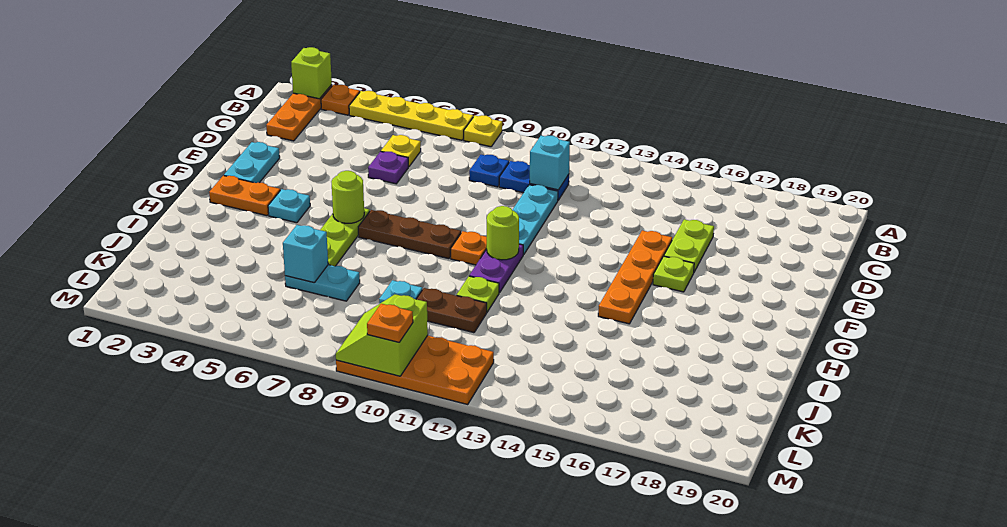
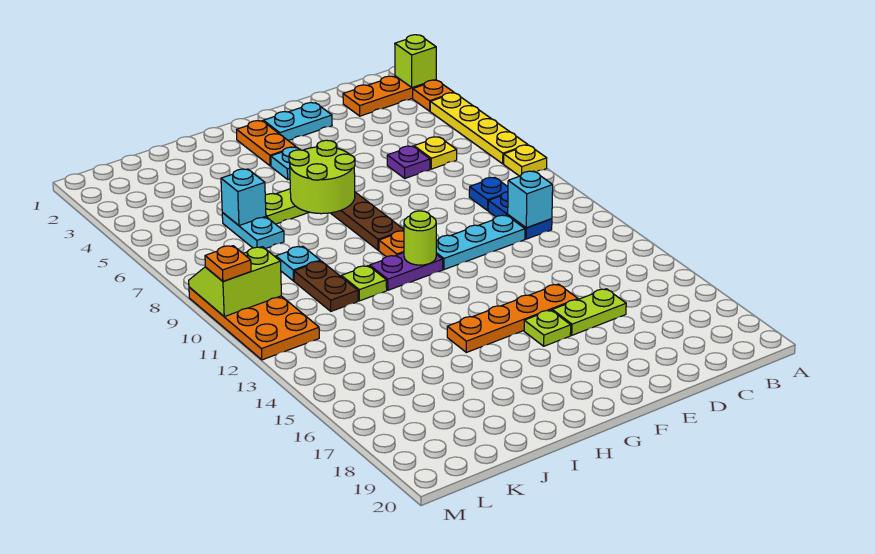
lime round brick G6 level 2 -> lime round brick G6:H7 level 2

